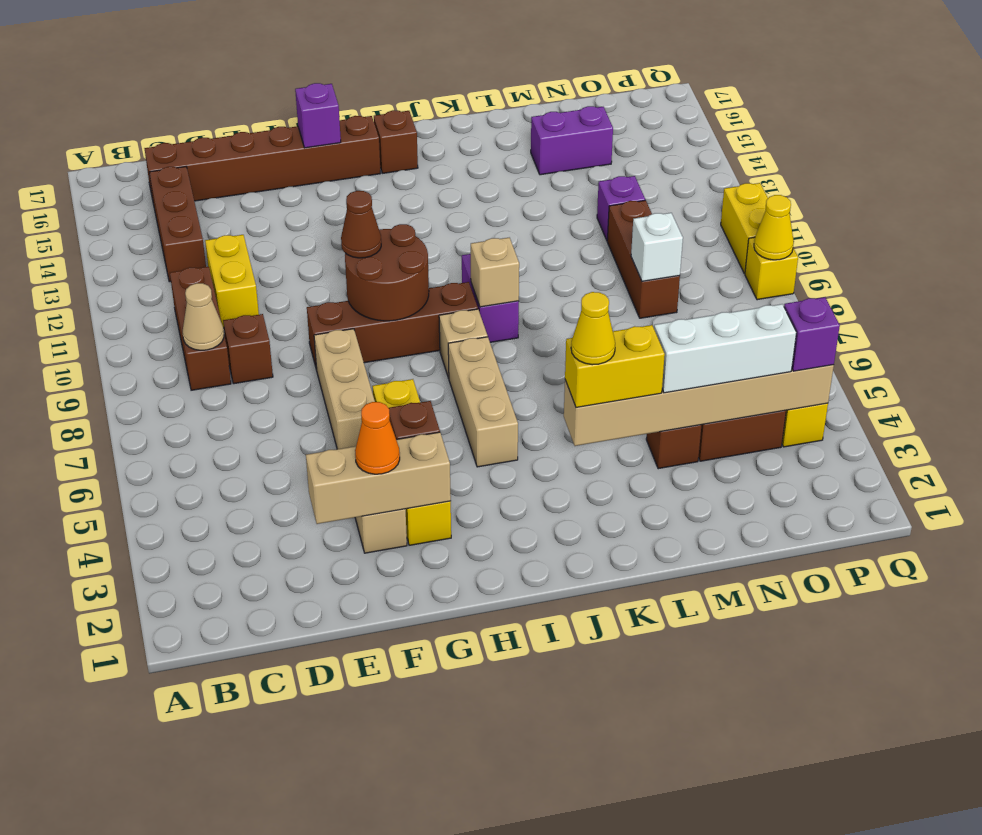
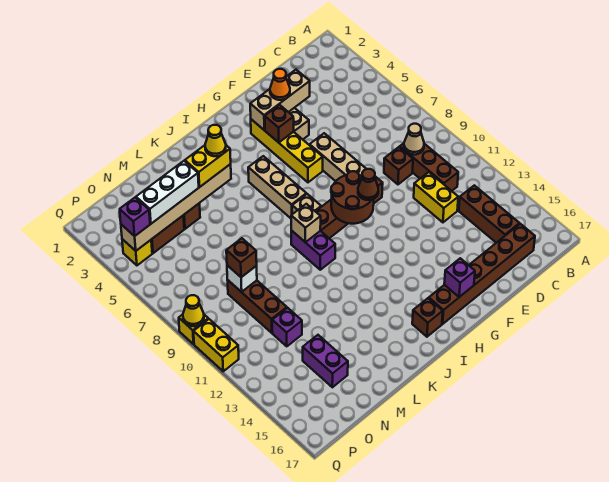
purple brick M15:N15 level 1 -> purple brick N14:N15 level 1
none -> brown brick N9 level 3

